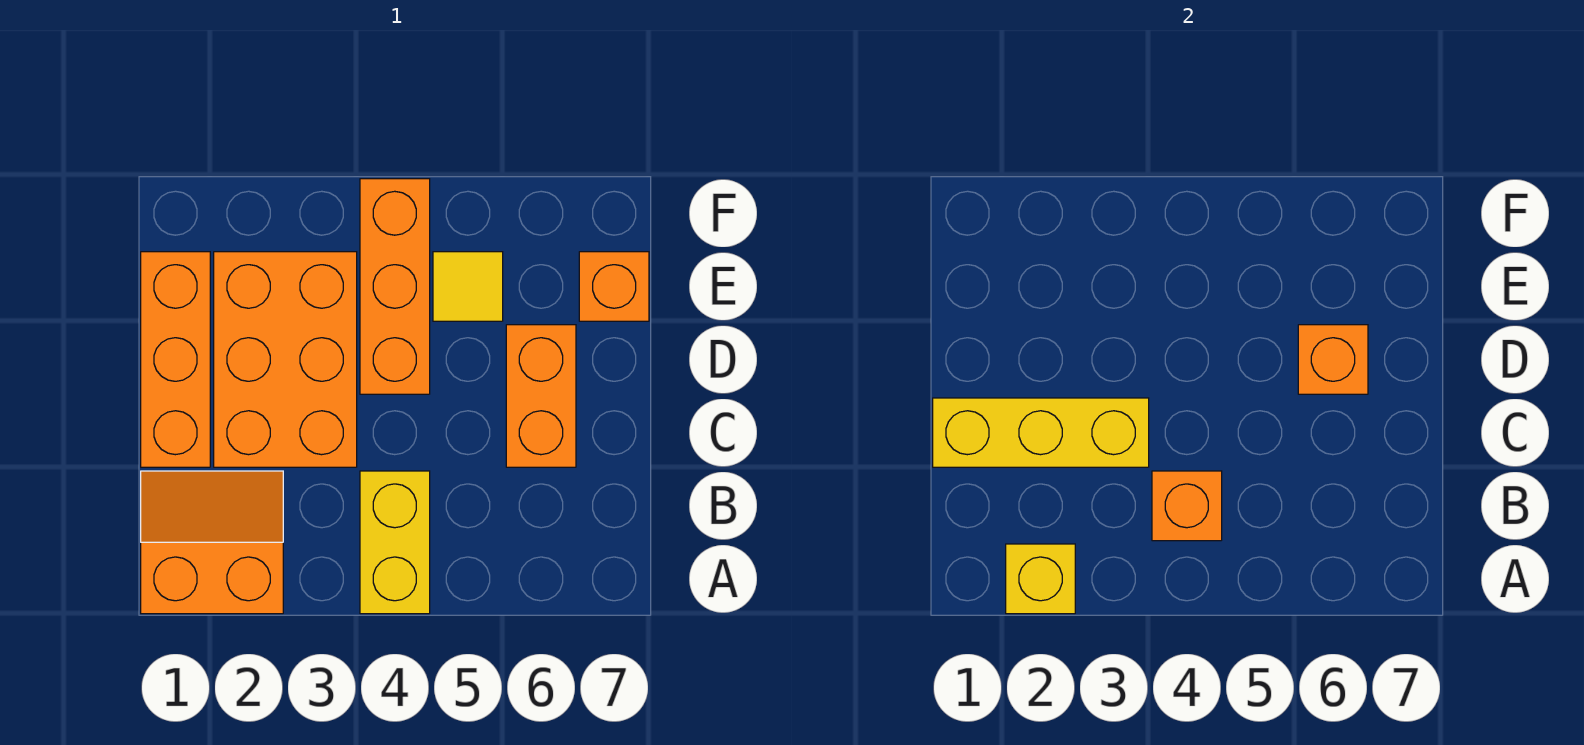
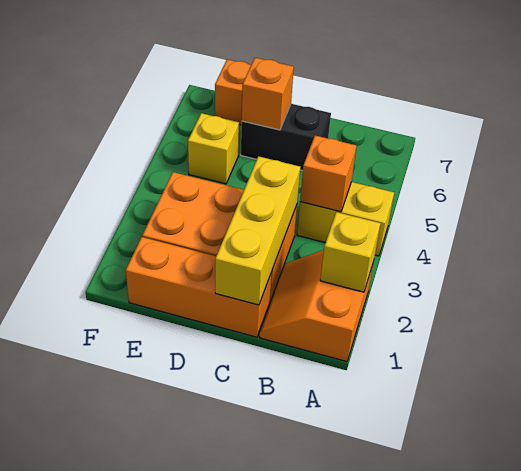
orange brick C6:D6 level 1 -> black brick C6:D6 level 1
orange brick D4:F4 level 1 -> none
yellow tile E5 level 1 -> yellow brick E5 level 1

